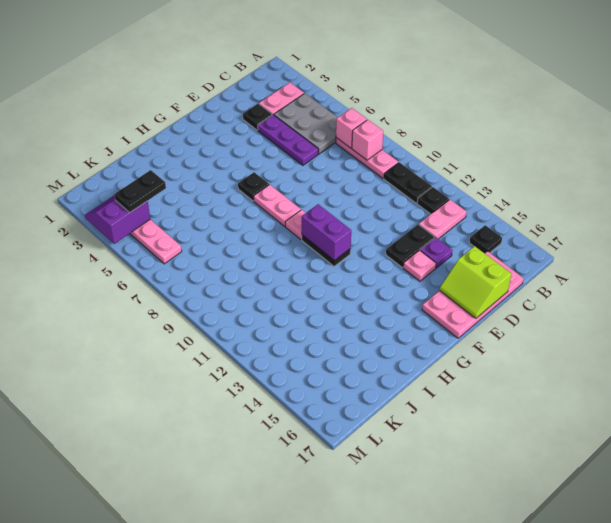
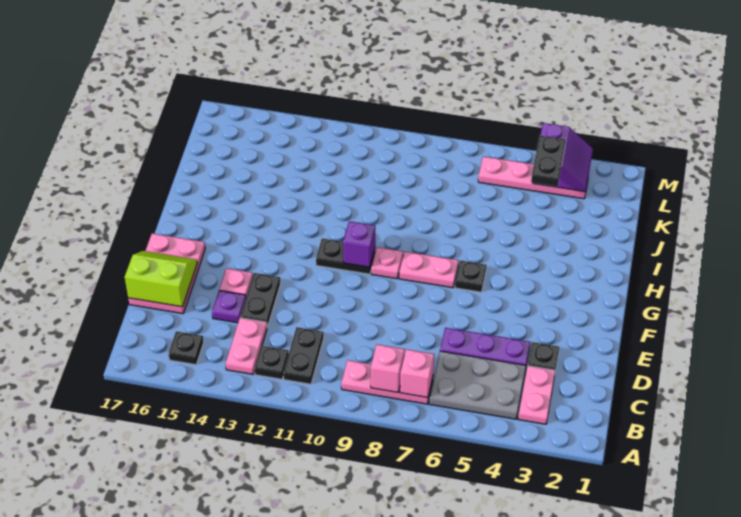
black plate B10:B11 level 1 -> black plate B11:C11 level 1
pink plate C16:F17 level 1 -> pink plate D16:F17 level 1
purple brick G10:G11 level 2 -> purple brick G10 level 2

